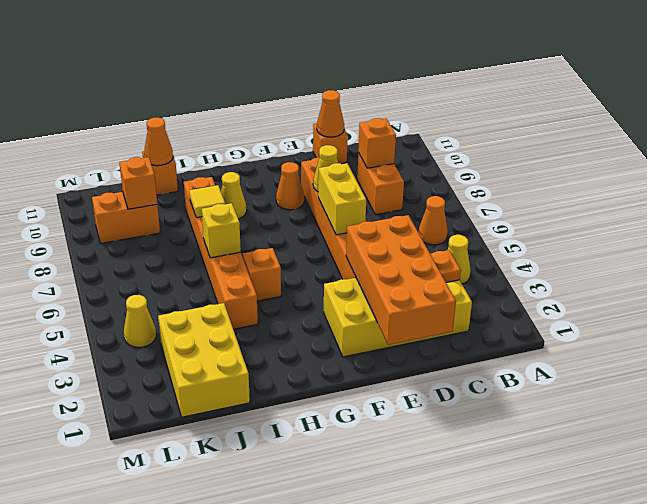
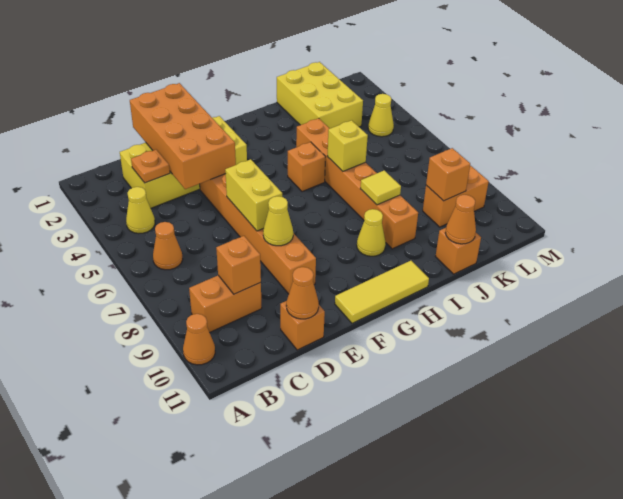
orange brick C8:C9 level 1 -> orange brick B9:C9 level 1
orange cone F9 level 1 -> orange cone A10 level 1
none -> yellow tile F11:H11 level 1

